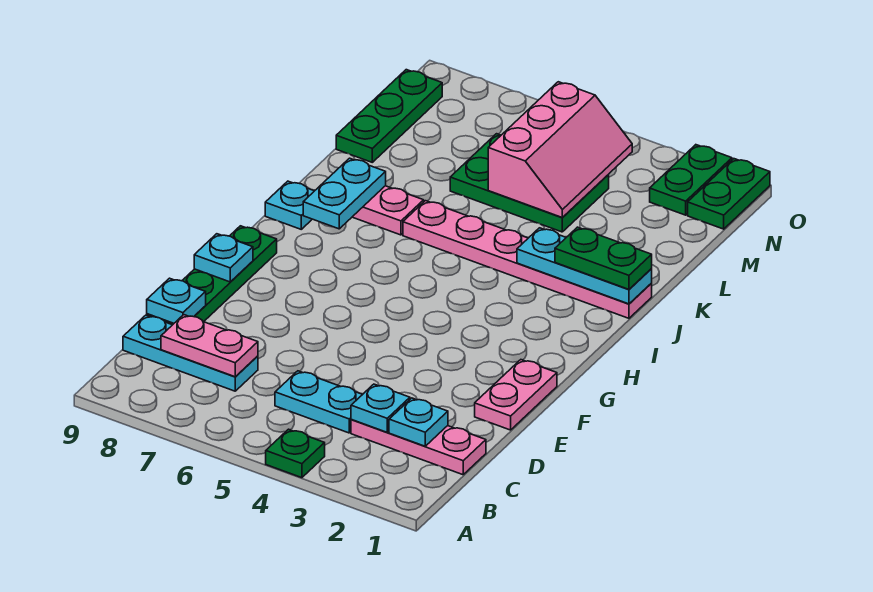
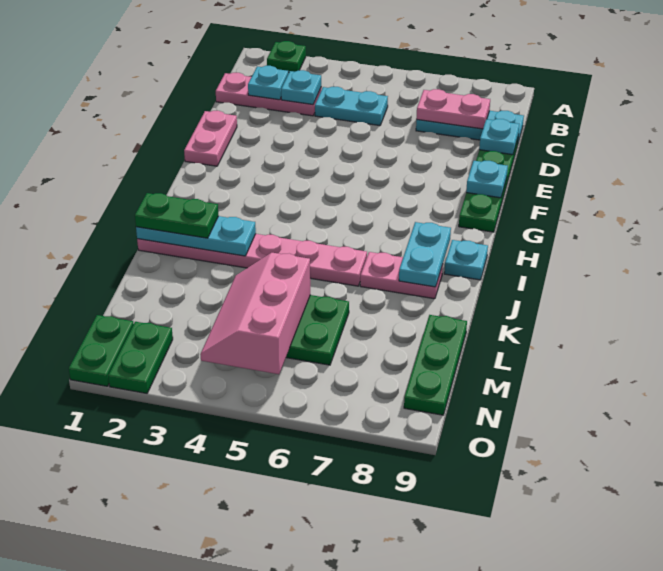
green plate A4 level 1 -> green plate A2 level 1

